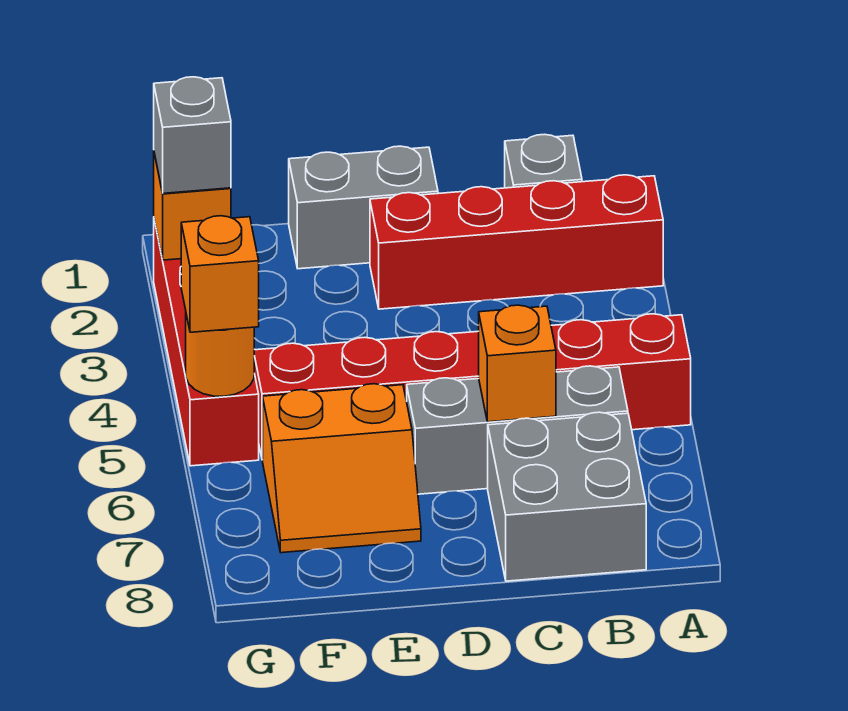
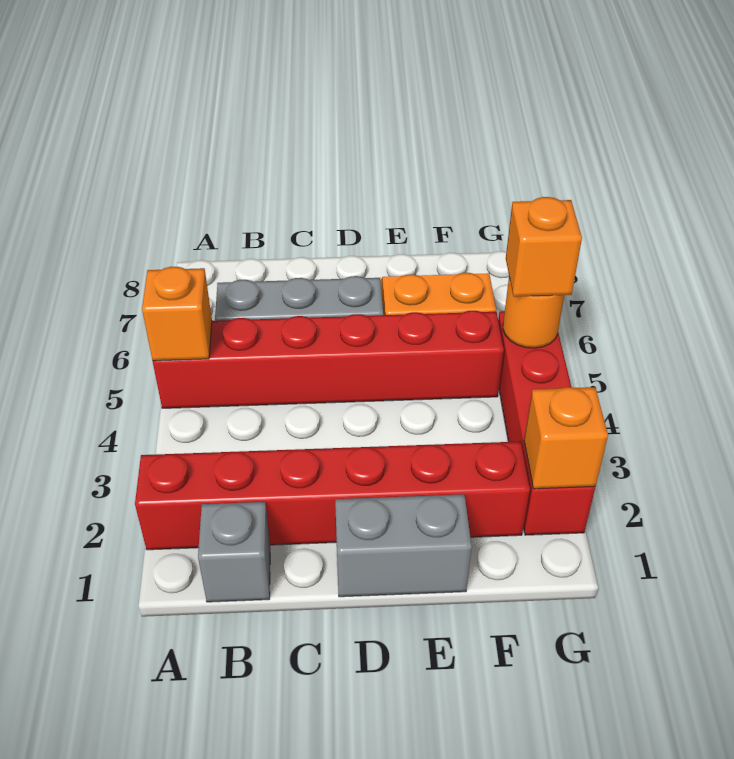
red brick A2:D2 level 1 -> red brick A2:F2 level 1
grey brick B7:C8 level 1 -> none
orange brick C6 level 2 -> orange brick A5 level 2
grey brick G2 level 3 -> none

